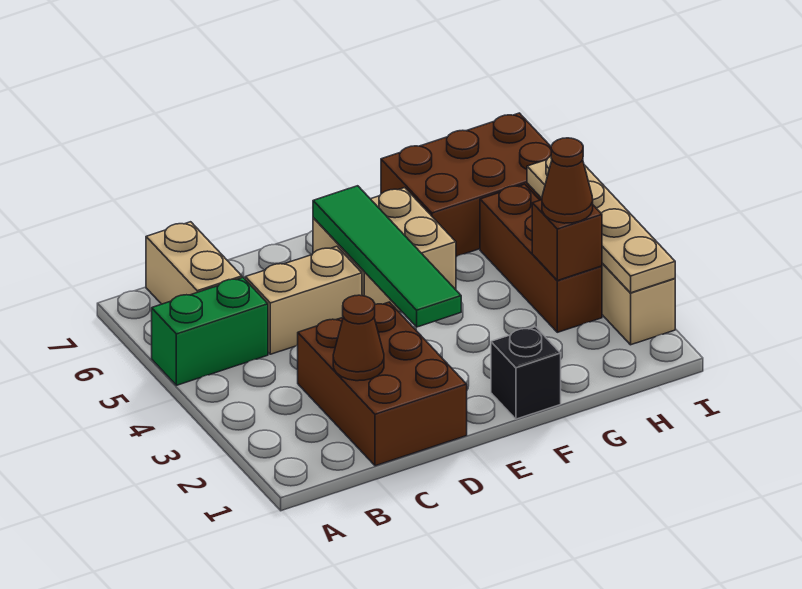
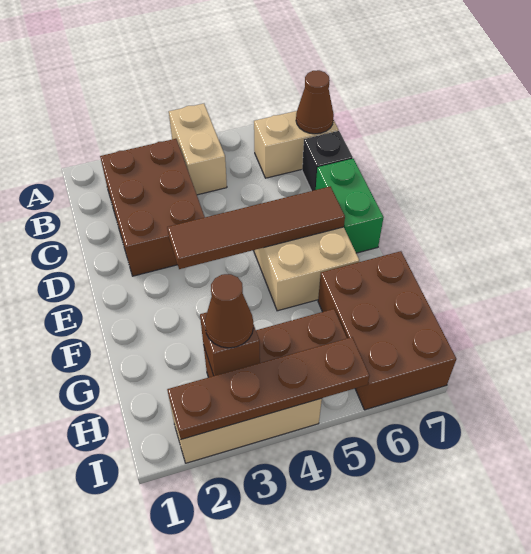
green brick A5:B5 level 1 -> green brick D7:E7 level 1
brown brick C1:D3 level 1 -> brown brick B2:D3 level 1
brown cone C2 level 2 -> brown cone B7 level 2
tan brick C5:D5 level 1 -> tan brick A4:B4 level 1
green tile E3:E6 level 2 -> brown tile E3:E6 level 2
black brick F1 level 1 -> black brick C7 level 1
tan plate I2:I5 level 2 -> brown plate I2:I5 level 2

